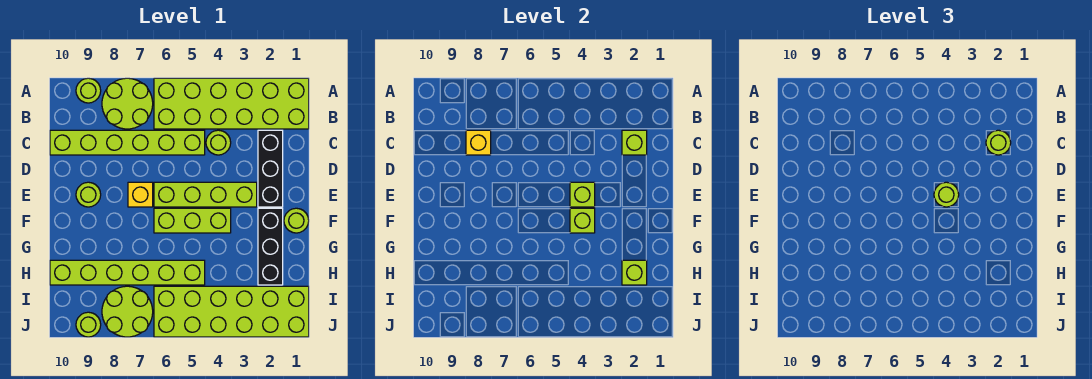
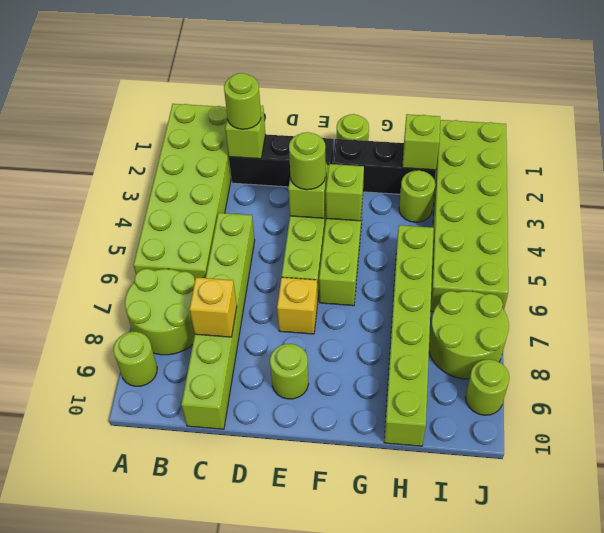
lime round brick C4 level 1 -> lime round brick H3 level 1

